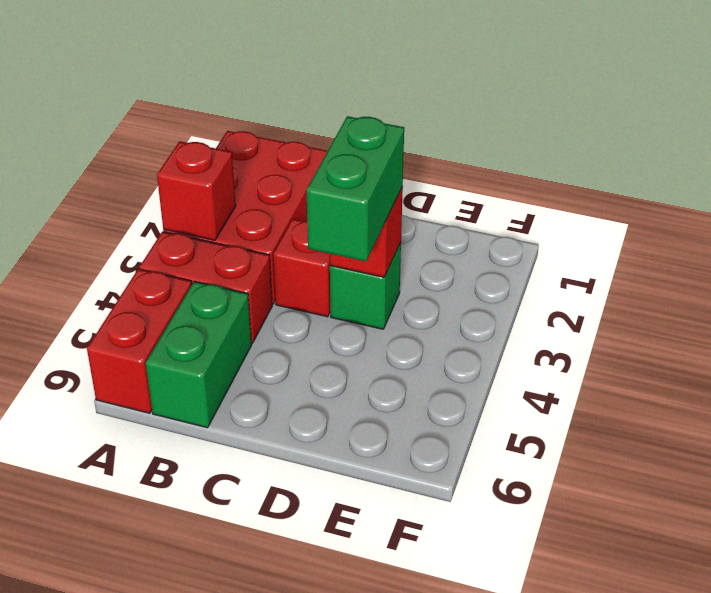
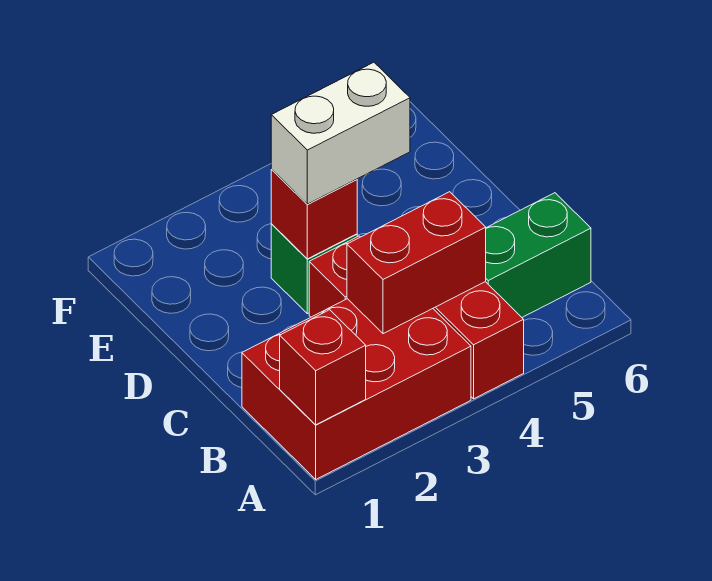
red brick A3 level 2 -> red brick A1 level 2
red brick A5:A6 level 1 -> red brick B3:B4 level 2
green brick D3:D4 level 3 -> white brick D3:D4 level 3

